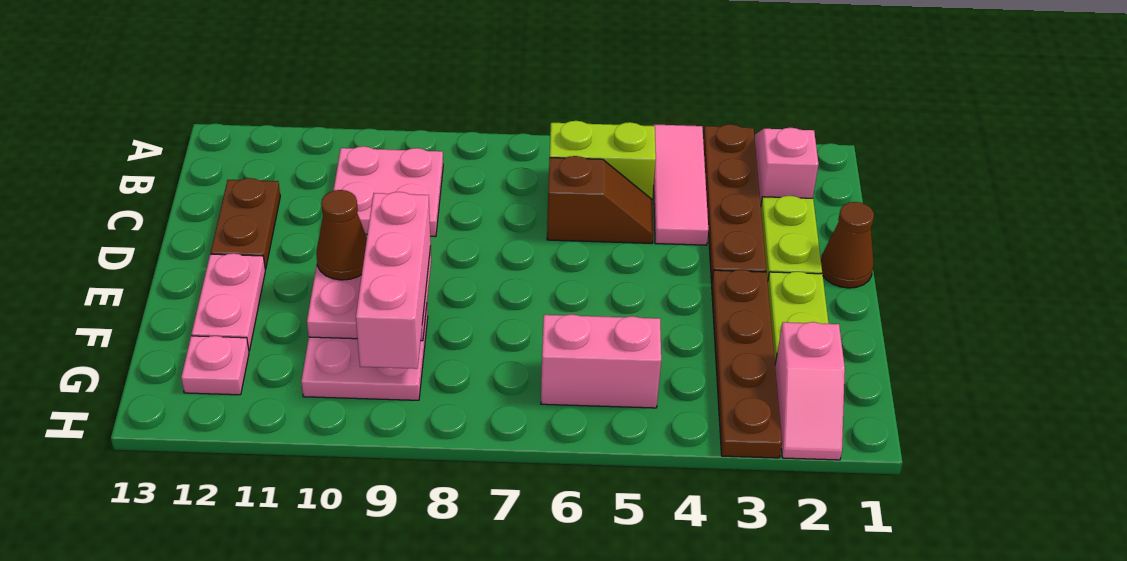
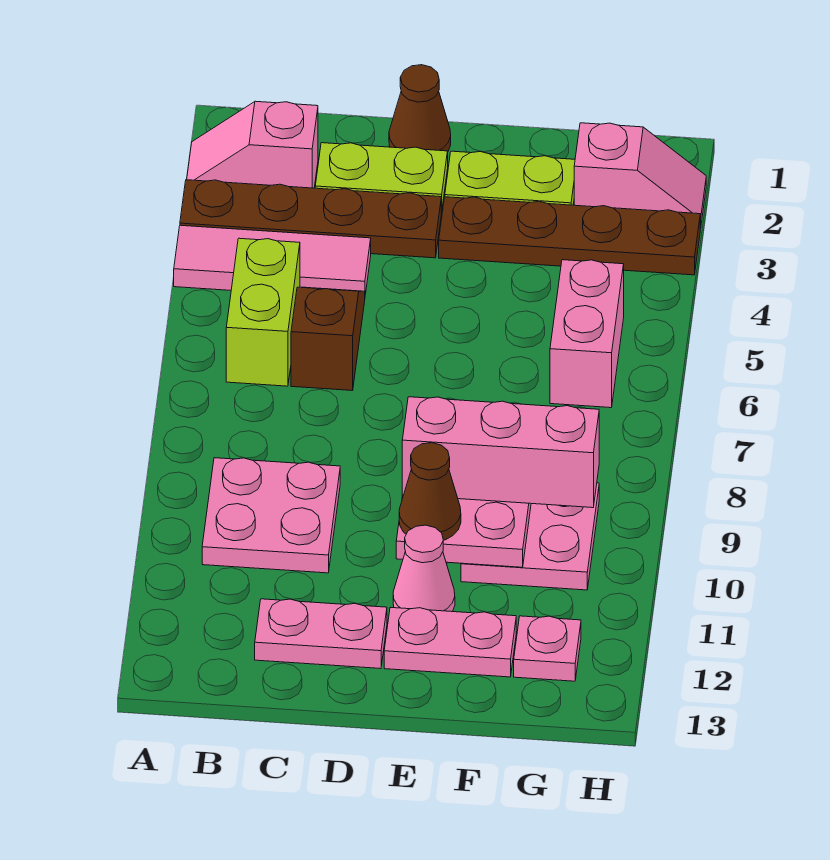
brown plate C12:D12 level 1 -> pink plate C12:D12 level 1
none -> pink cone E11 level 1

